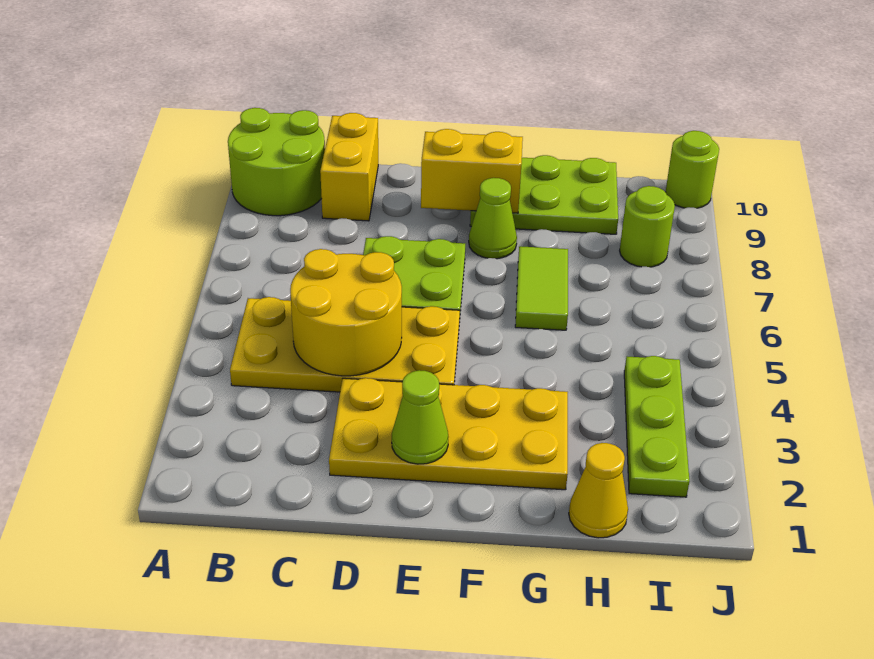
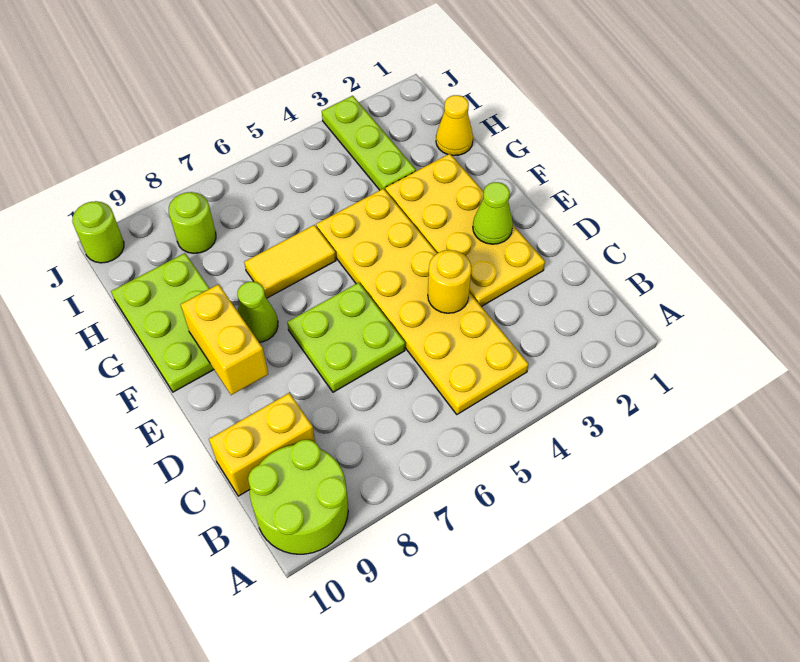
yellow plate B4:E5 level 1 -> yellow plate B4:G5 level 1
yellow round brick C4:D5 level 2 -> yellow round brick D4 level 2
lime tile G6:G7 level 1 -> yellow tile G6:G7 level 1
lime plate I2:I4 level 1 -> lime plate H3:J3 level 1

